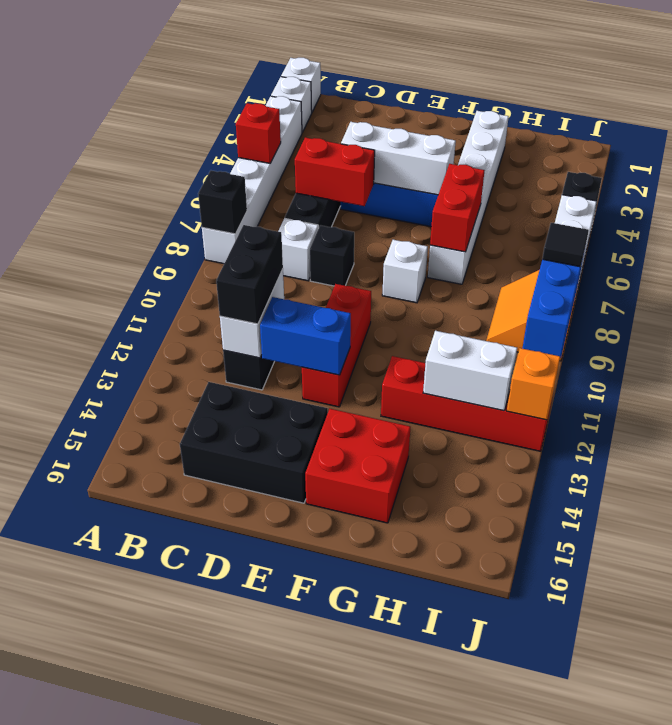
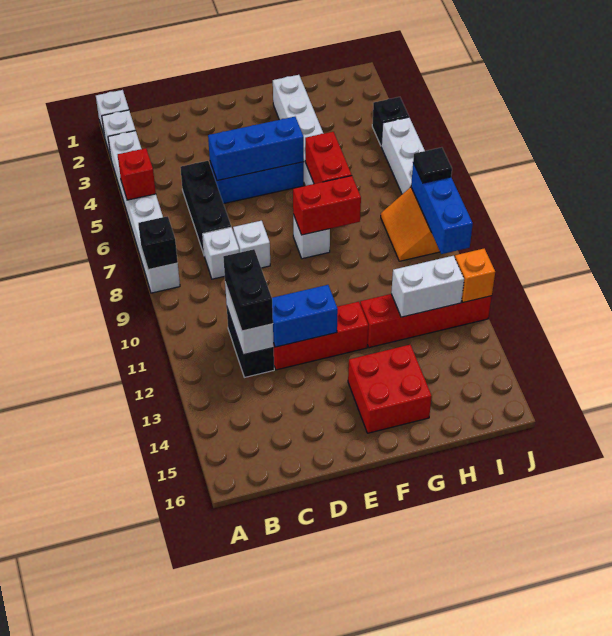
red brick C6:D6 level 2 -> red brick F8:G8 level 2
black brick C14:E15 level 1 -> none
white brick D5:F5 level 2 -> blue brick D5:F5 level 2
black brick D8 level 1 -> white brick D8 level 1
red brick E10:E12 level 1 -> red brick D12:F12 level 1

